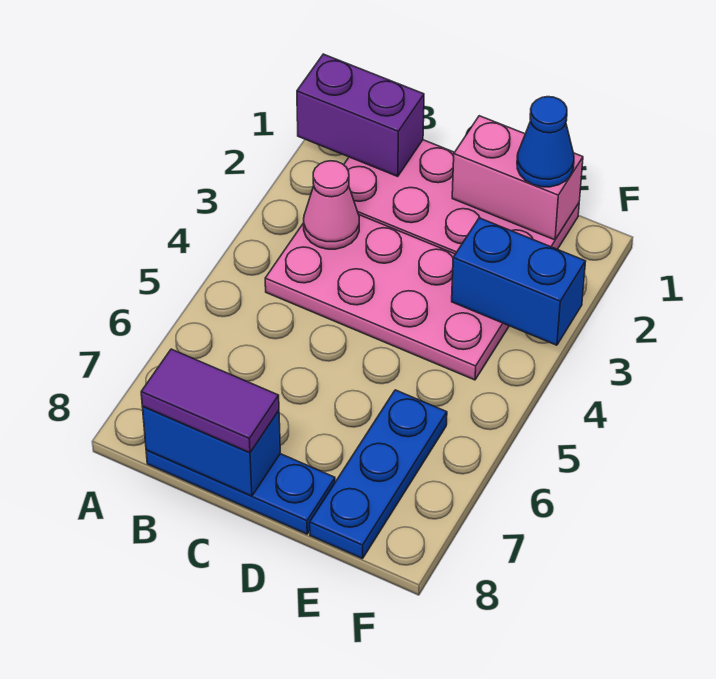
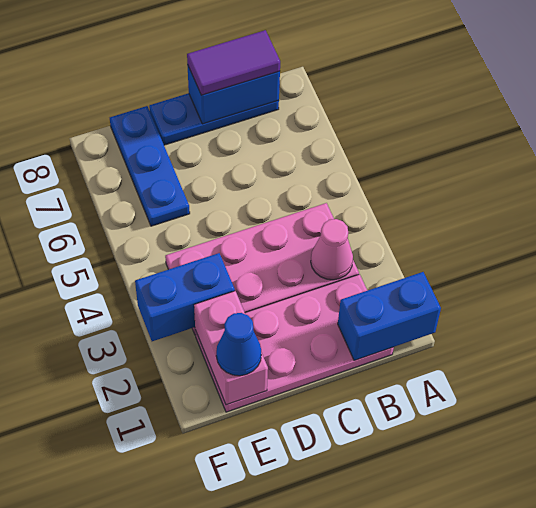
purple brick A1:B1 level 2 -> blue brick A1:B1 level 2
pink brick D1:E1 level 2 -> pink brick E1:E2 level 2

